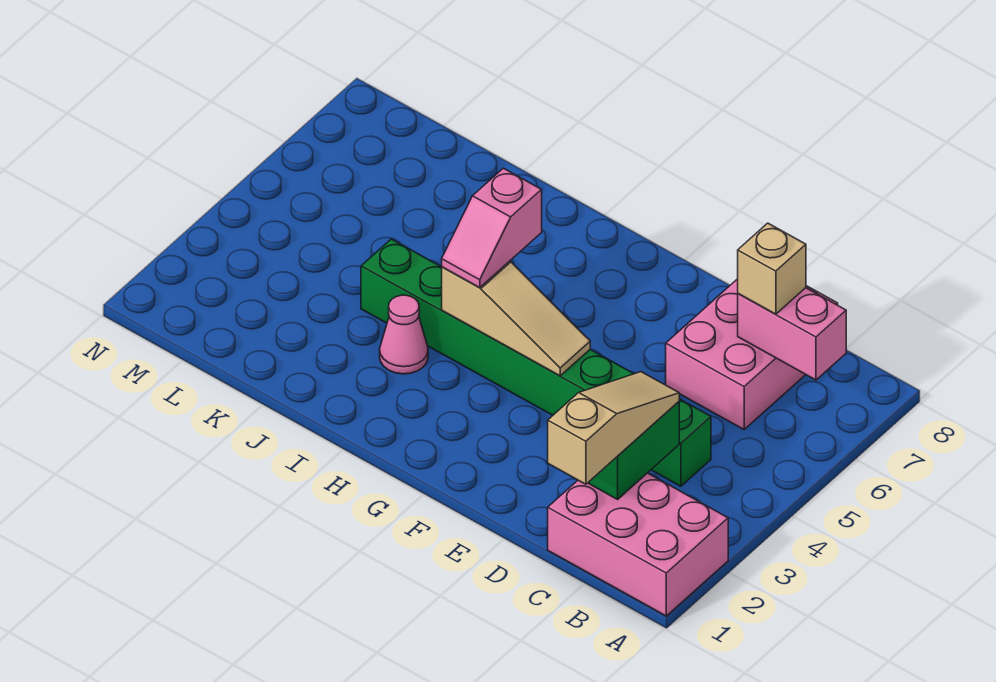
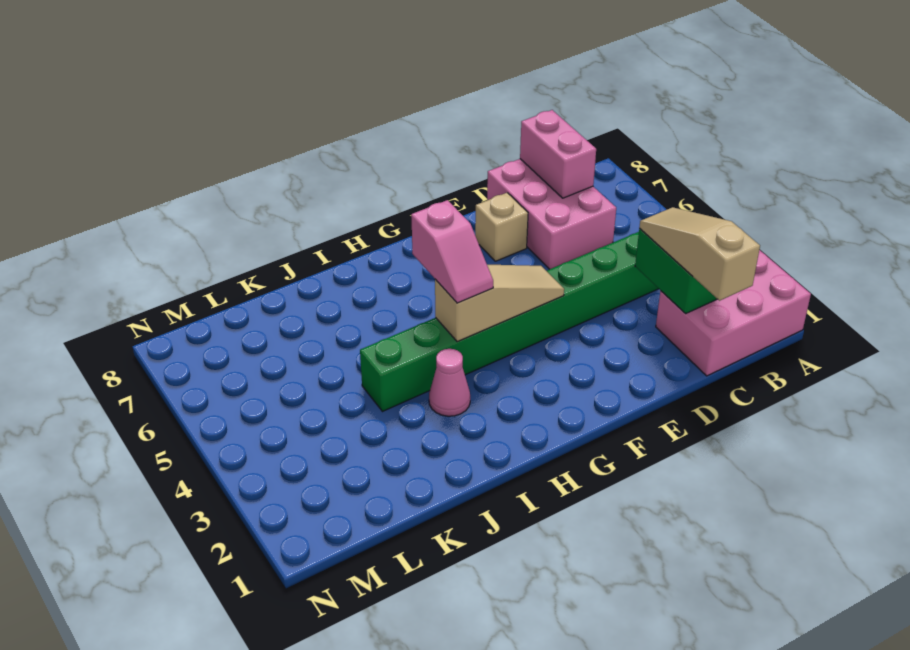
pink brick B7:C7 level 2 -> pink brick C7:C8 level 2
tan brick C7 level 3 -> tan brick E7 level 1

